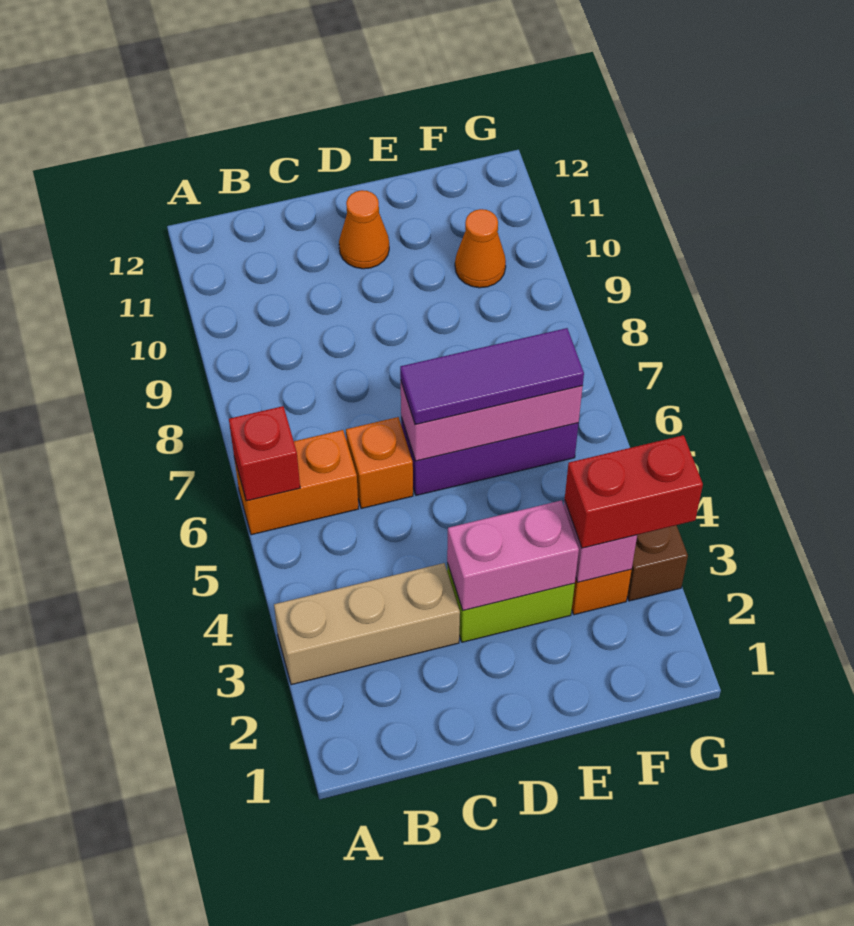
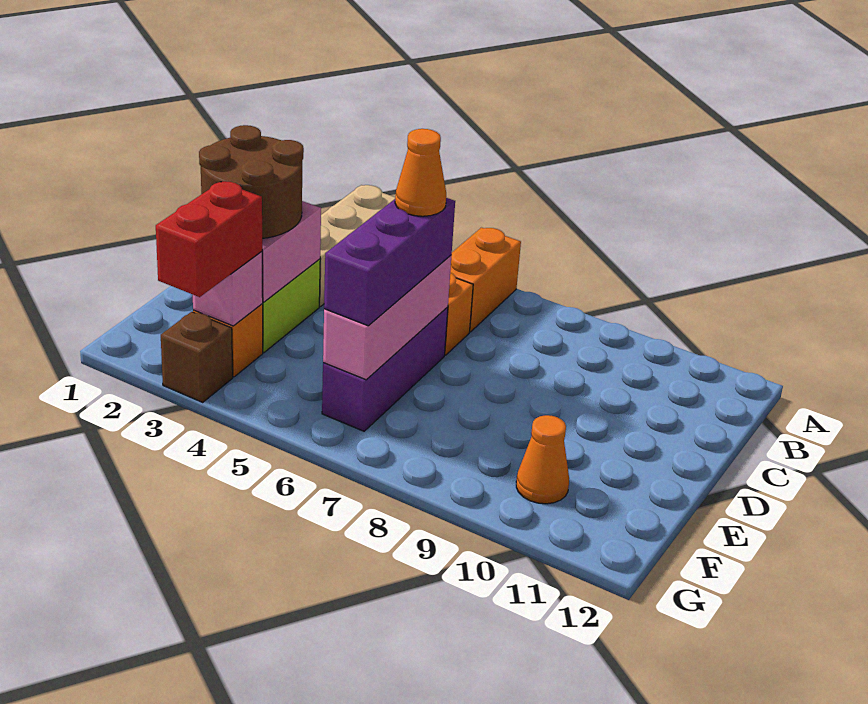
red brick A6 level 2 -> none
none -> brown round brick D2:E3 level 3
purple tile D6:F6 level 3 -> purple brick D6:F6 level 3
orange cone D11 level 1 -> orange cone D6 level 4

